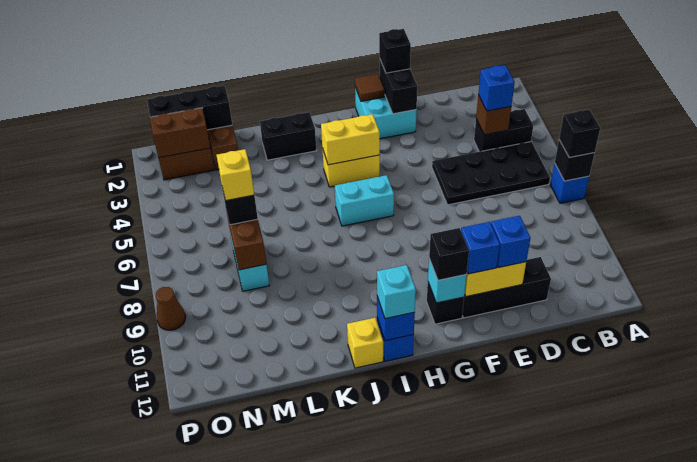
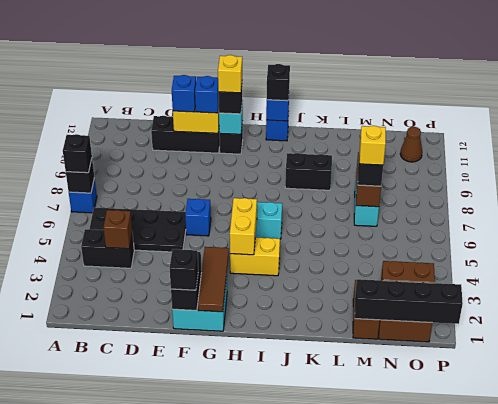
blue brick C4 level 3 -> blue brick F6 level 1
brown tile G1 level 2 -> brown tile G1:G3 level 2
yellow brick H4:I4 level 2 -> yellow brick H4:H5 level 2
cyan brick I12 level 3 -> black brick I12 level 3
black brick J2:K2 level 1 -> black brick J9:K9 level 1
yellow brick J12 level 1 -> yellow brick G11 level 4
black brick M1:O1 level 2 -> black brick M1:P1 level 2
brown cone P9 level 1 -> brown cone O11 level 1

